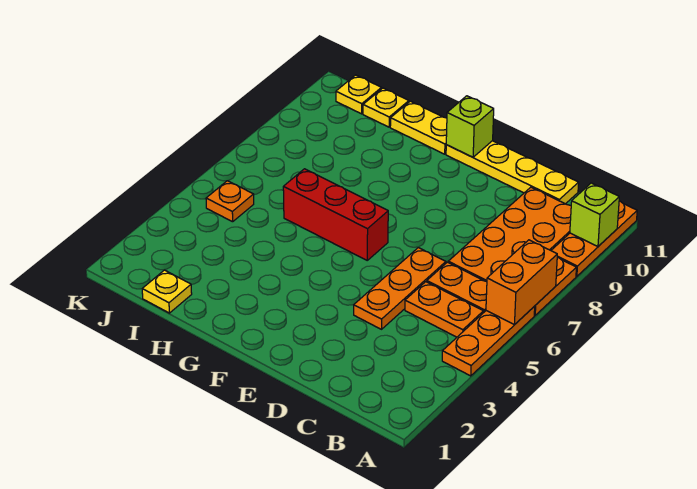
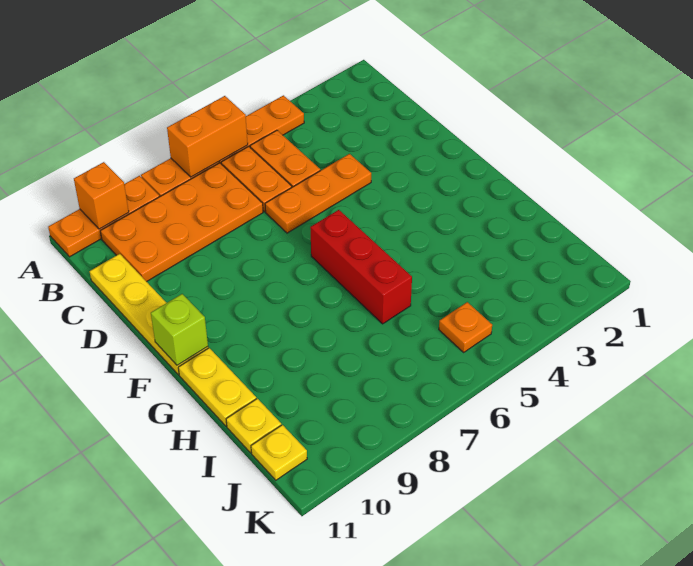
lime brick A10 level 2 -> orange brick A10 level 2
yellow plate I1 level 1 -> none

